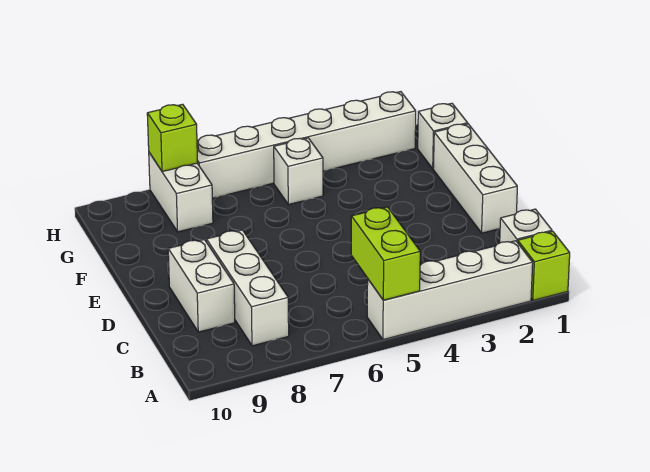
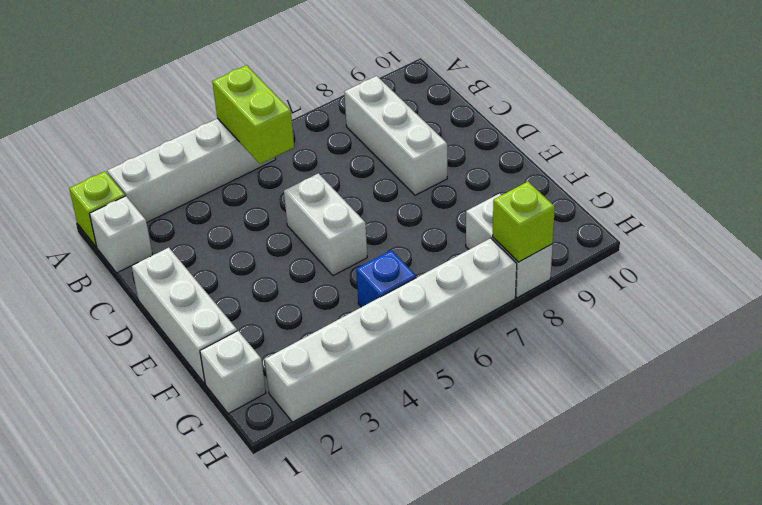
white brick C9:D9 level 1 -> white brick D5:E5 level 1
white brick G5 level 1 -> blue brick G5 level 1

